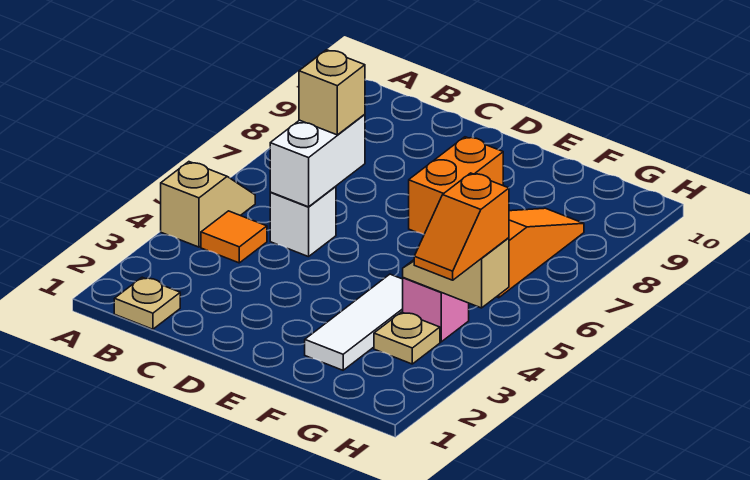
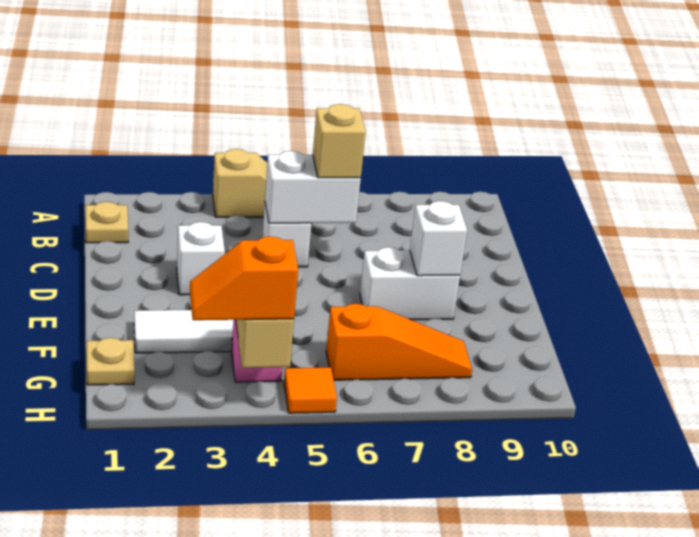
orange tile B4 level 1 -> orange tile H5 level 1
none -> white brick D3 level 1
orange brick E7:E8 level 1 -> white brick E7:E8 level 1
none -> white brick E8 level 2
tan plate G3 level 1 -> tan plate G1 level 1

